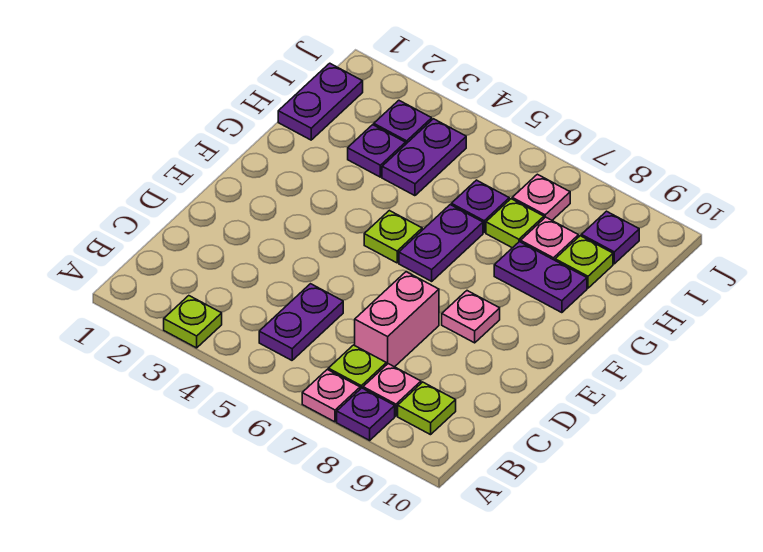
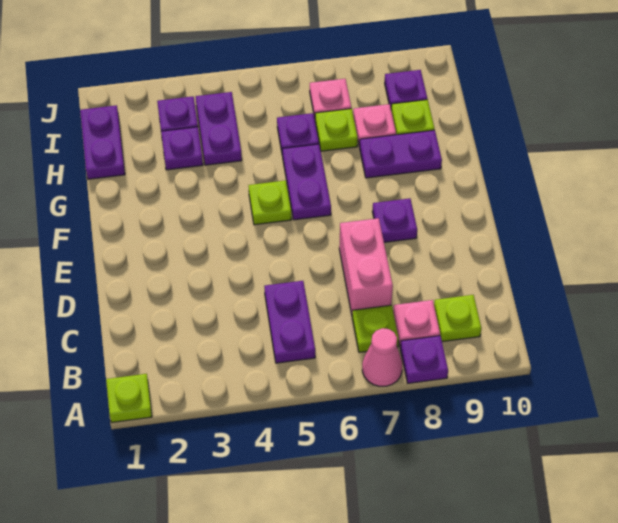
lime plate A3 level 1 -> lime plate A1 level 1
pink plate A7 level 1 -> pink cone A7 level 1
pink plate E8 level 1 -> purple plate E8 level 1

